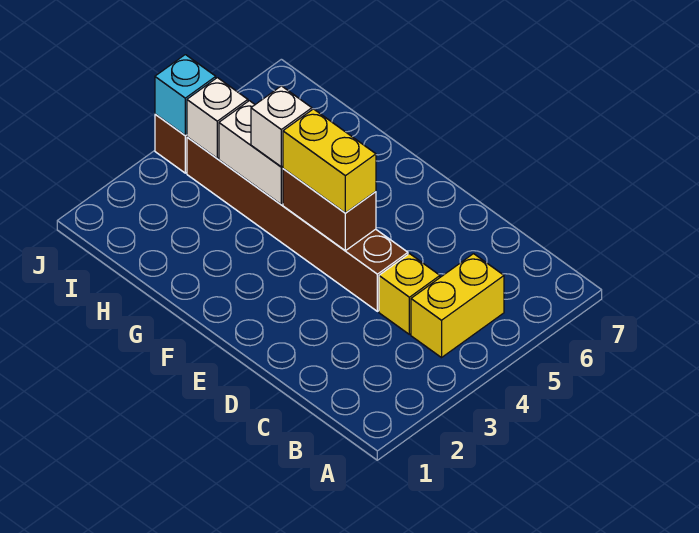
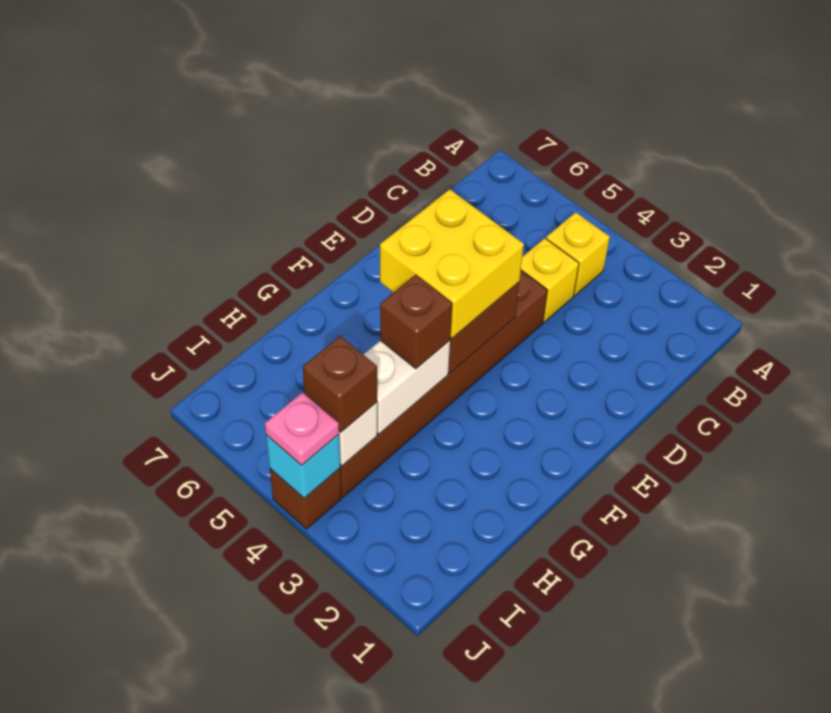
yellow brick B4:B5 level 1 -> yellow brick B4 level 1
yellow brick E4:F4 level 3 -> yellow brick E4:F5 level 3
white brick G4 level 3 -> brown brick G4 level 3
none -> brown brick I4 level 3
none -> pink plate J4 level 3

